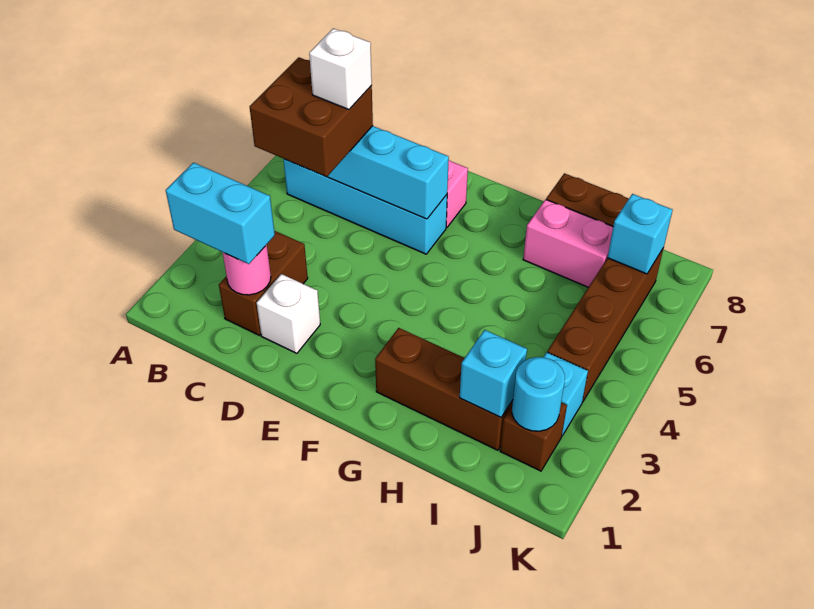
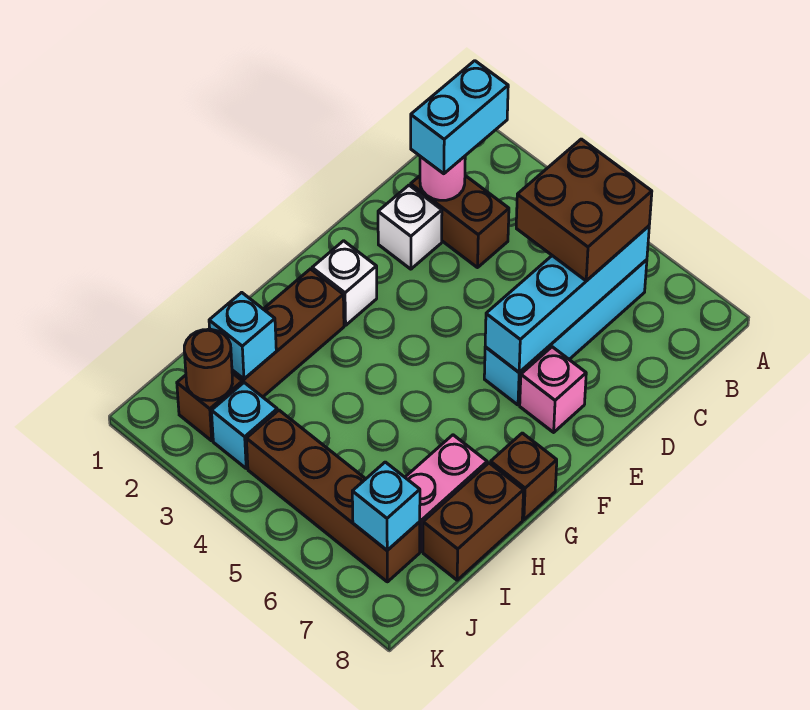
white brick C6 level 4 -> white brick F2 level 1
none -> brown brick G8 level 1
cyan round brick J2 level 2 -> brown round brick J2 level 2

